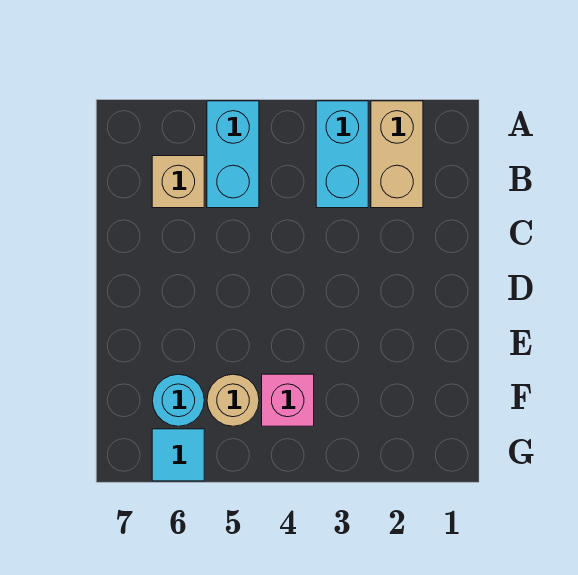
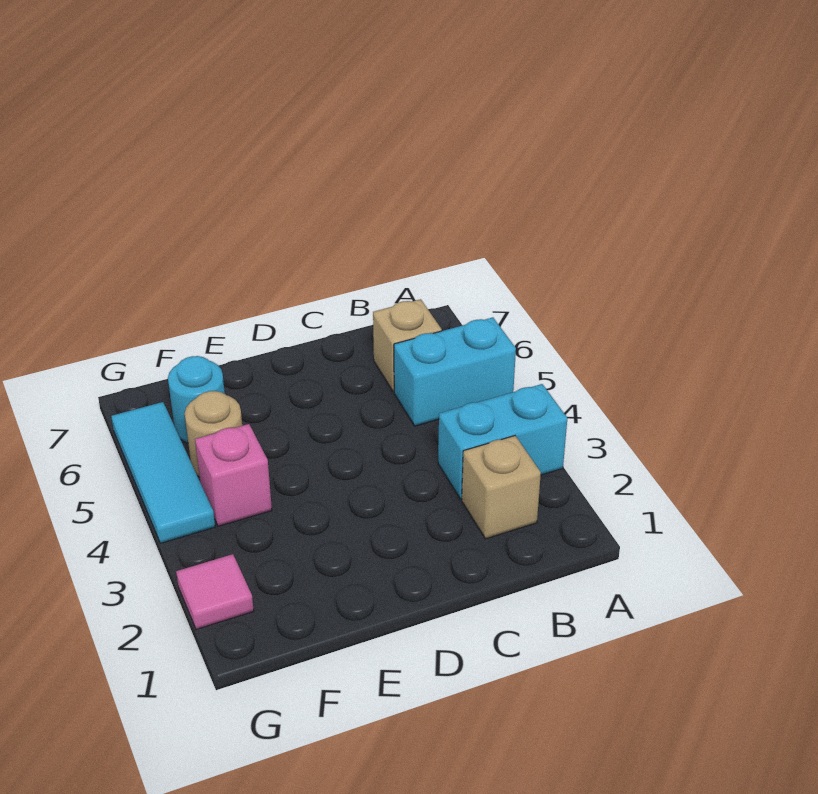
tan brick A2:B2 level 1 -> tan brick B2 level 1
none -> pink tile G2 level 1
cyan tile G6 level 1 -> cyan tile G4:G6 level 1

